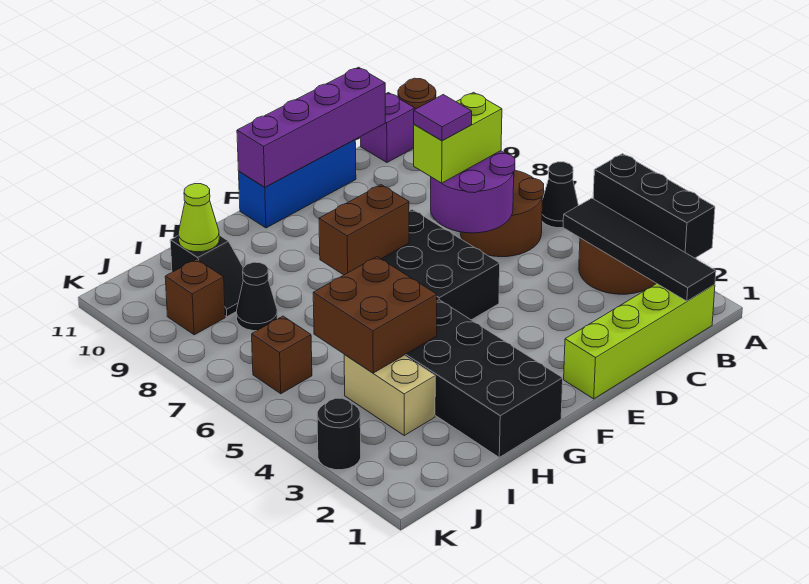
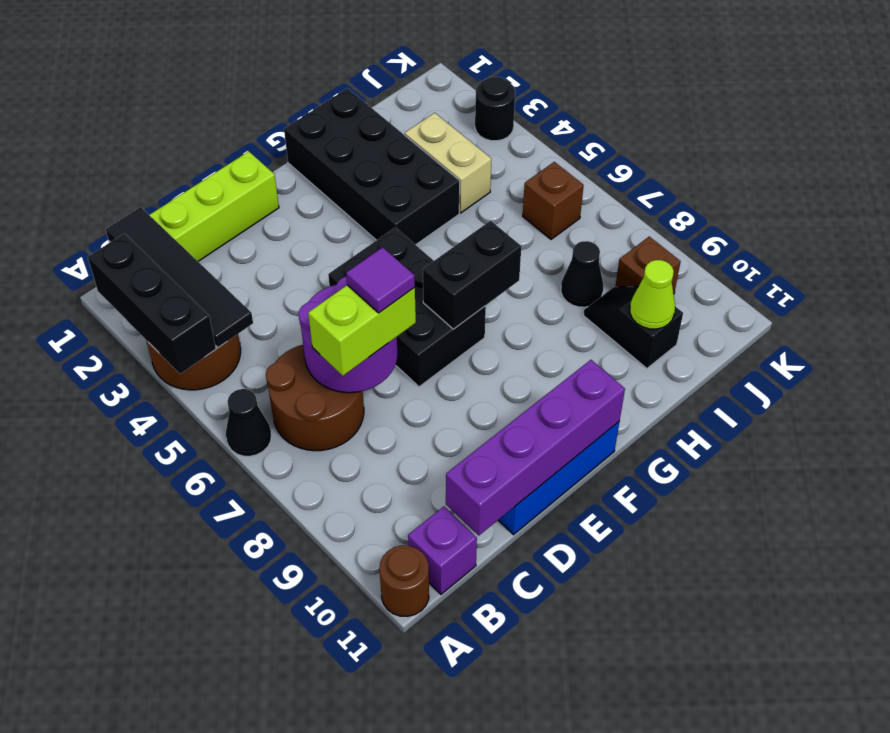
brown brick F7:G7 level 2 -> black brick F7:G7 level 2
brown brick H4:I5 level 2 -> none

